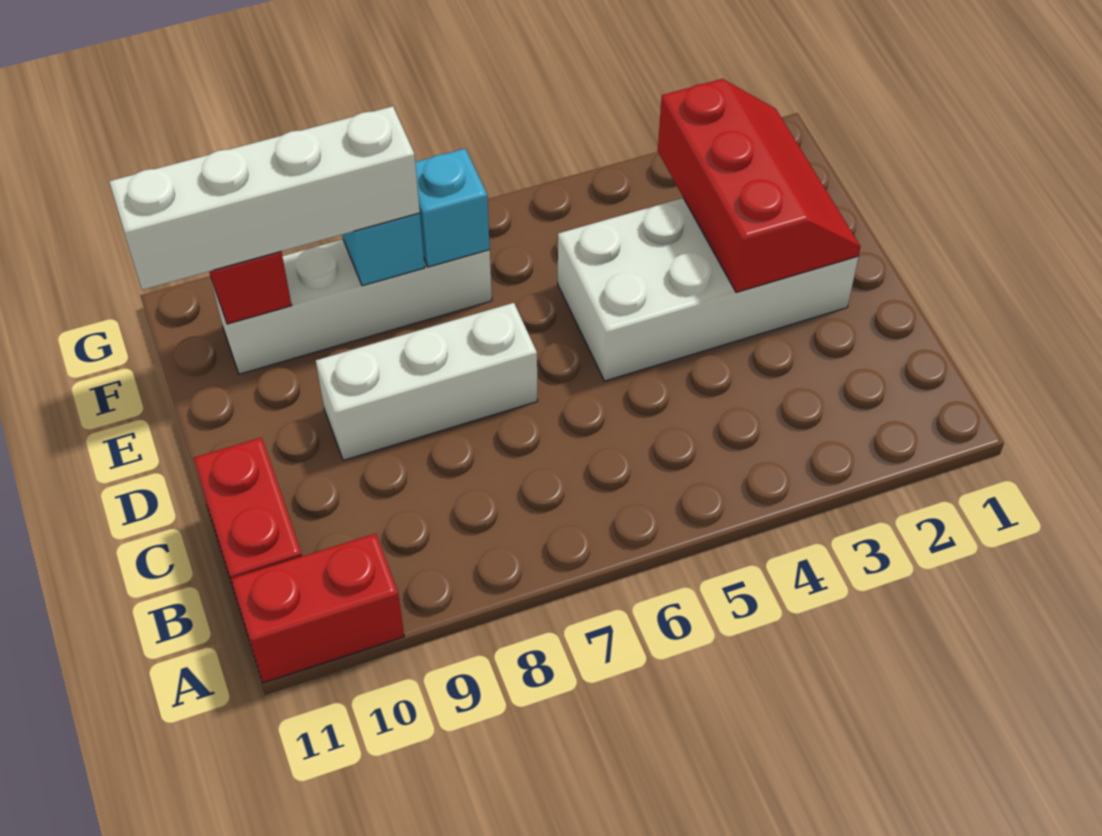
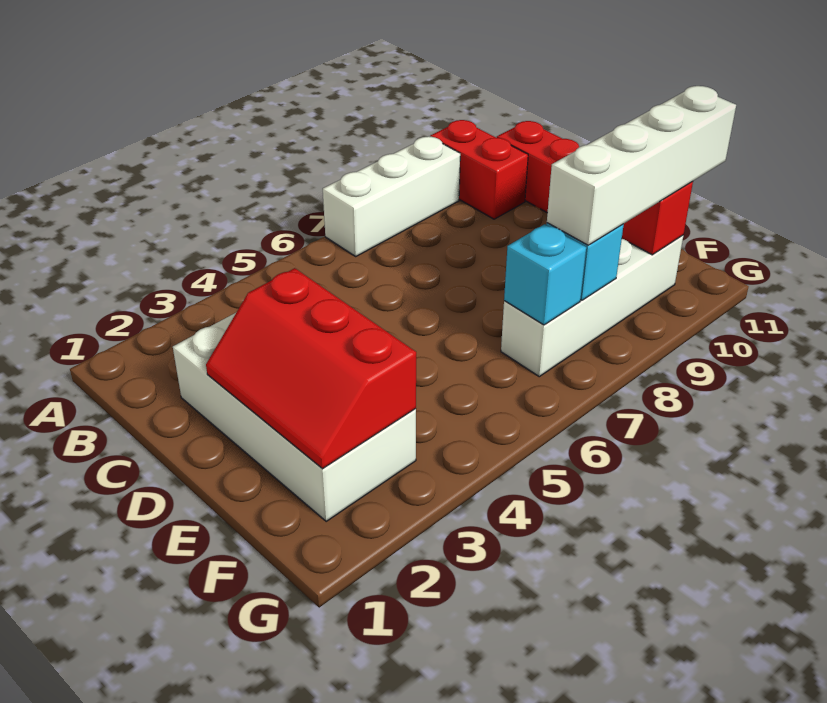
red brick A10:A11 level 1 -> red brick A10:B10 level 1
white brick D2:E5 level 1 -> white brick C2:F3 level 1
white brick D7:D9 level 1 -> white brick A7:A9 level 1

